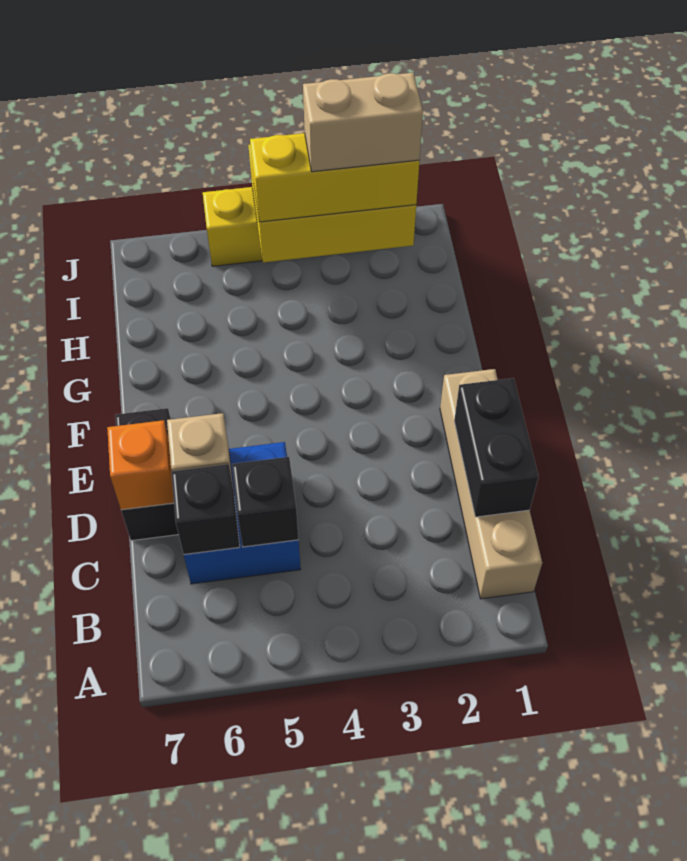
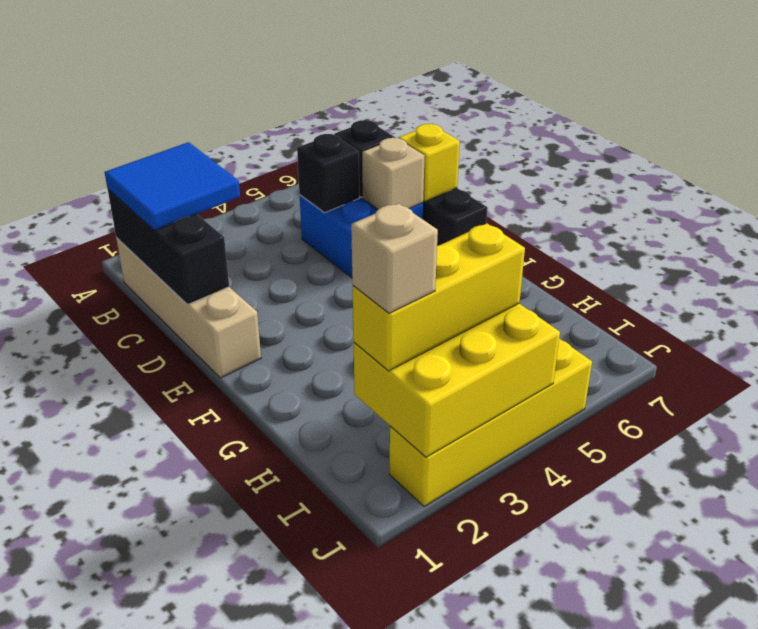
none -> blue tile B1:C2 level 3
black brick C1:D1 level 2 -> black brick B1:D1 level 2
orange brick D7 level 2 -> yellow brick D7 level 2
tan brick I2:I3 level 4 -> tan brick I2 level 4

